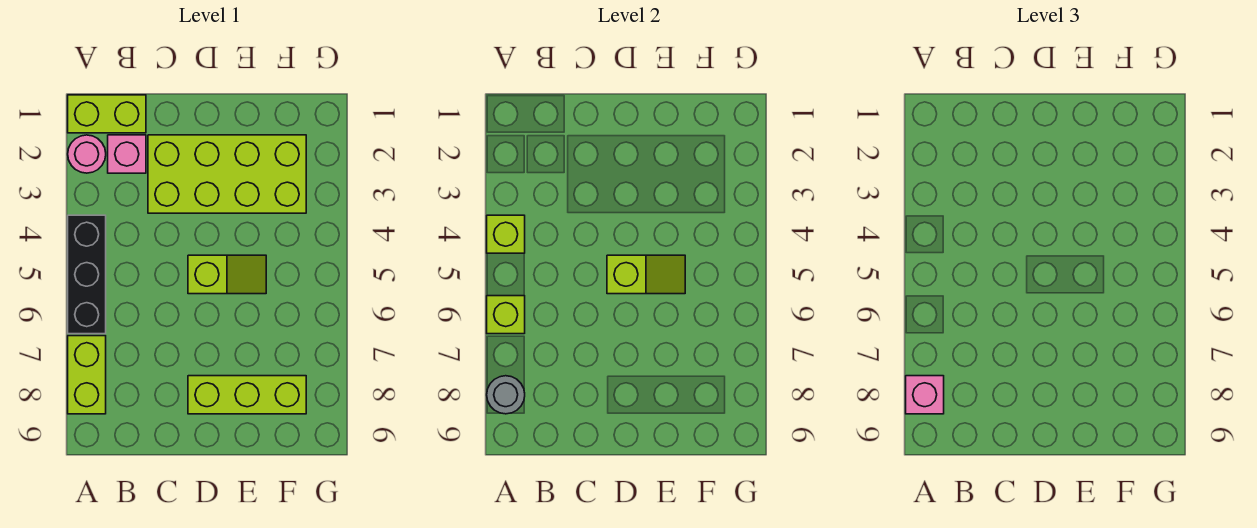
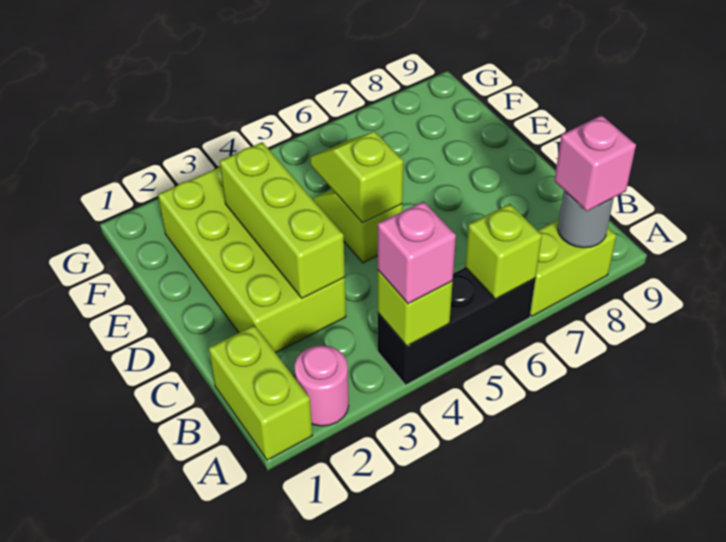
pink brick B2 level 1 -> pink brick A4 level 3
lime brick D8:F8 level 1 -> lime brick C3:E3 level 2

